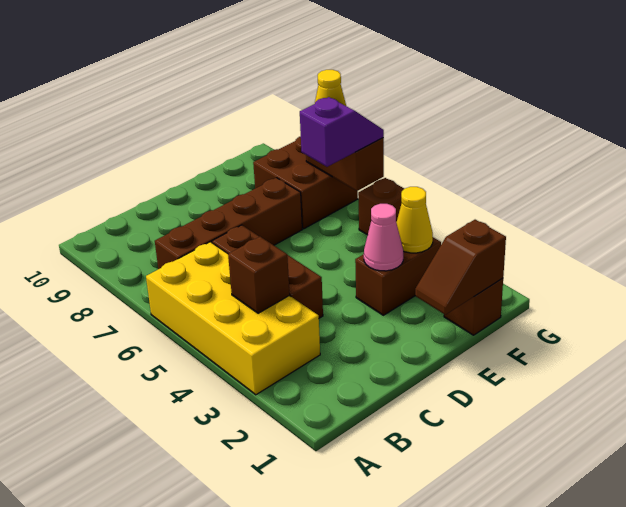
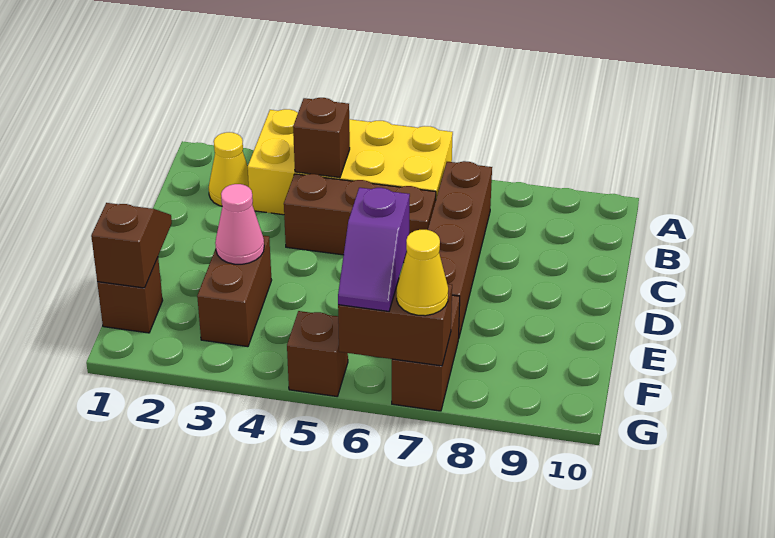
yellow cone F3 level 2 -> yellow cone B2 level 1
brown brick F7:G8 level 1 -> brown brick F7:G7 level 1

